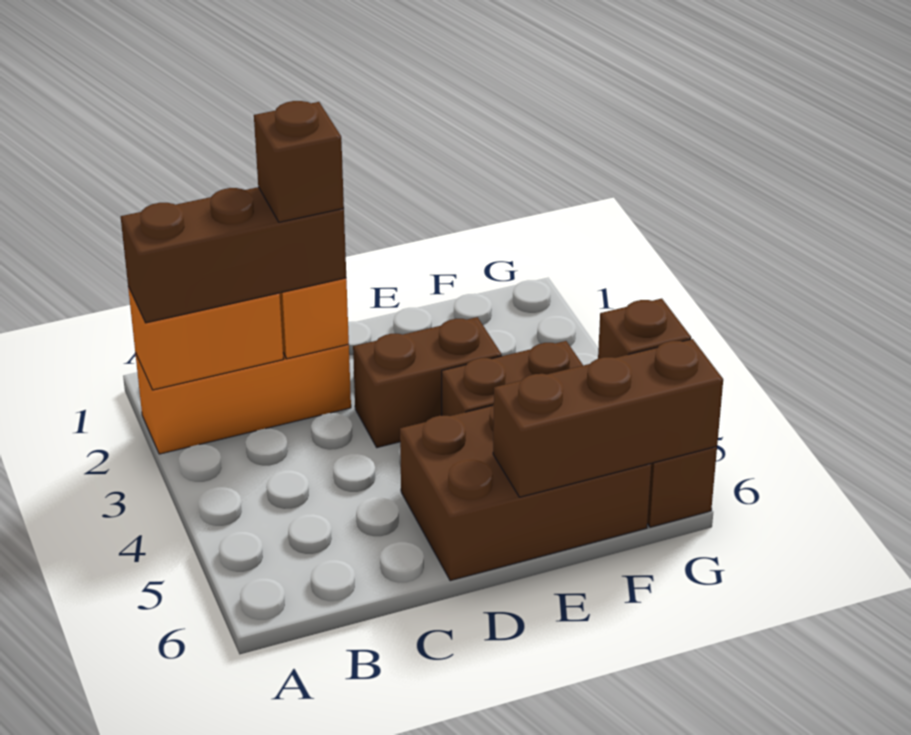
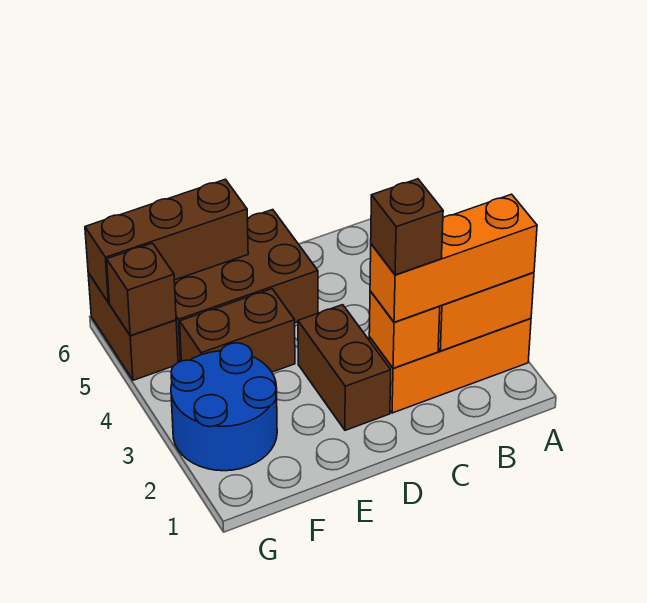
brown brick A2:C2 level 3 -> orange brick A2:C2 level 3
brown brick D3:E3 level 1 -> brown brick D2:D3 level 1
none -> blue round brick F2:G3 level 1

